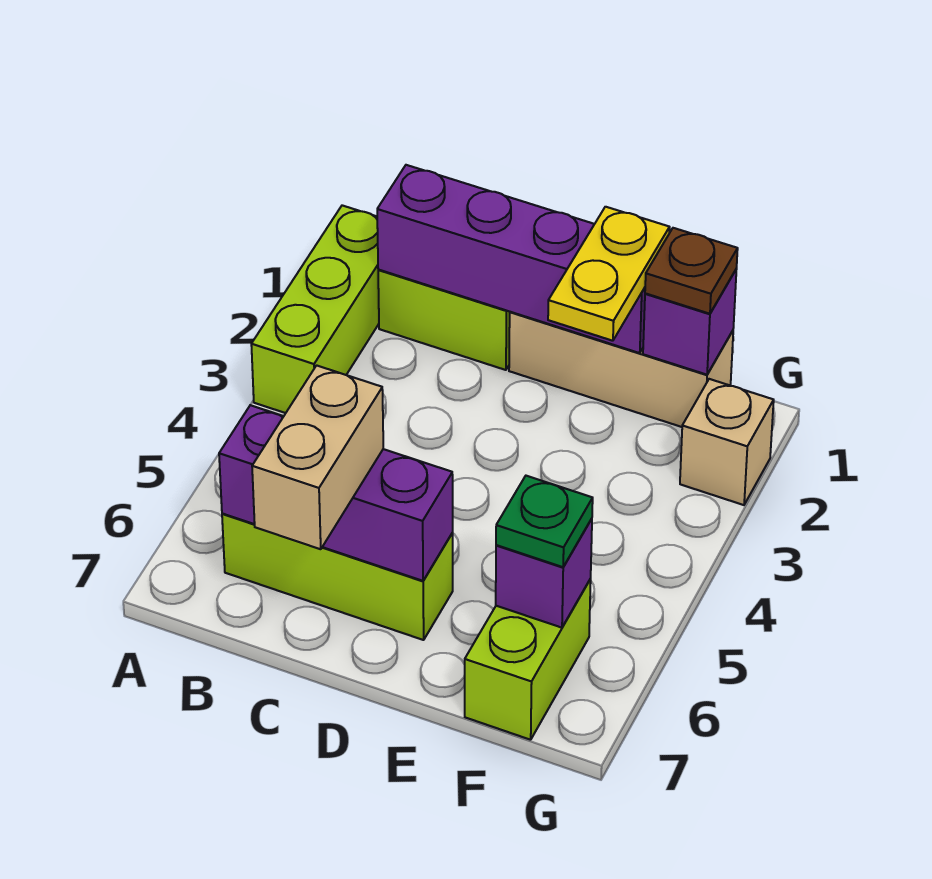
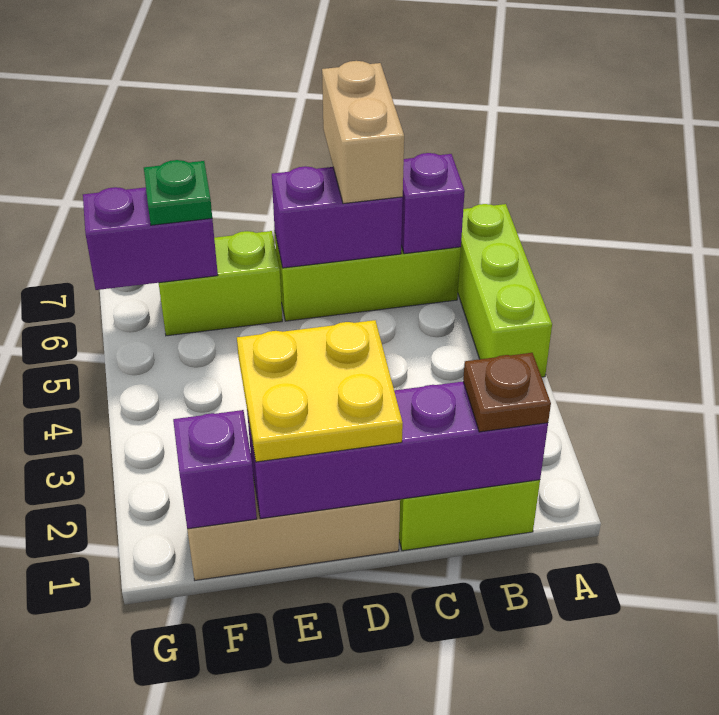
lime brick A1:A3 level 1 -> lime brick A4:A6 level 1
yellow plate E1:E2 level 3 -> yellow plate D1:E2 level 3
brown plate F1 level 3 -> brown plate B1 level 3
lime brick F6:F7 level 1 -> lime brick E6:F6 level 1
purple brick F6 level 2 -> purple brick F6:G6 level 2
tan brick G2 level 1 -> none

